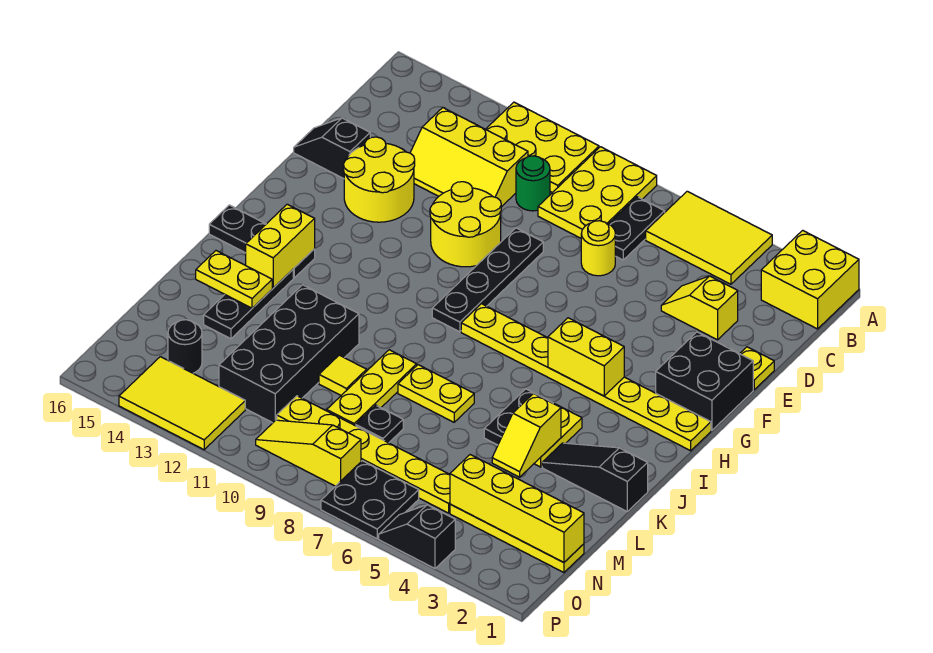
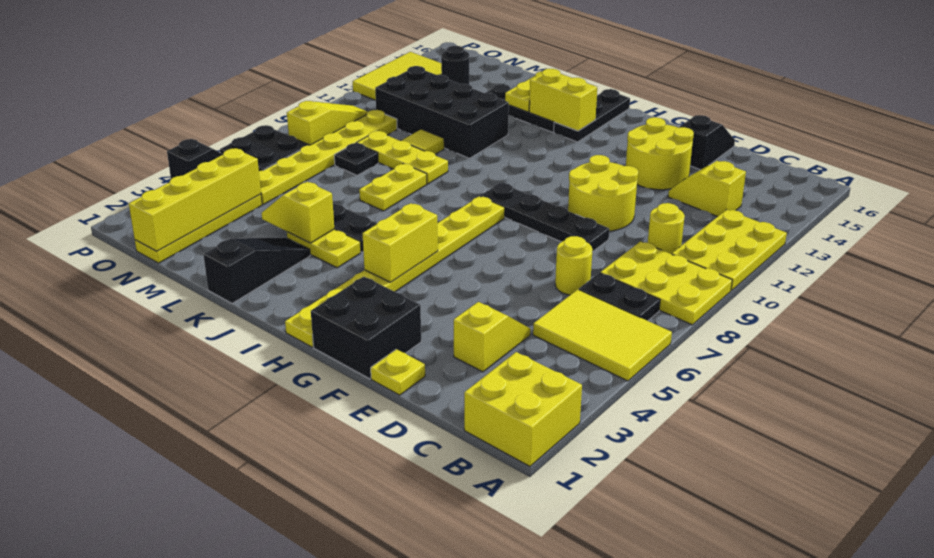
yellow tile A4:B6 level 1 -> yellow tile A5:C6 level 1
green round brick C10 level 1 -> yellow round brick C10 level 1
yellow slope C11:D13 level 1 top C -> yellow slope C13:D13 level 1 top C

